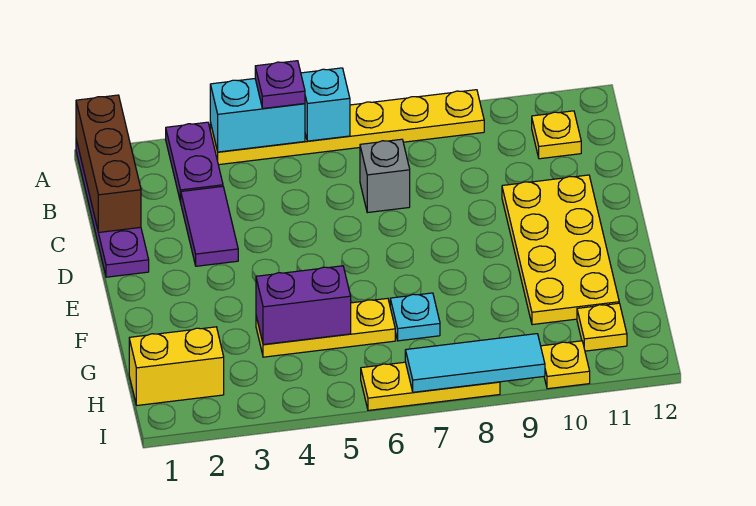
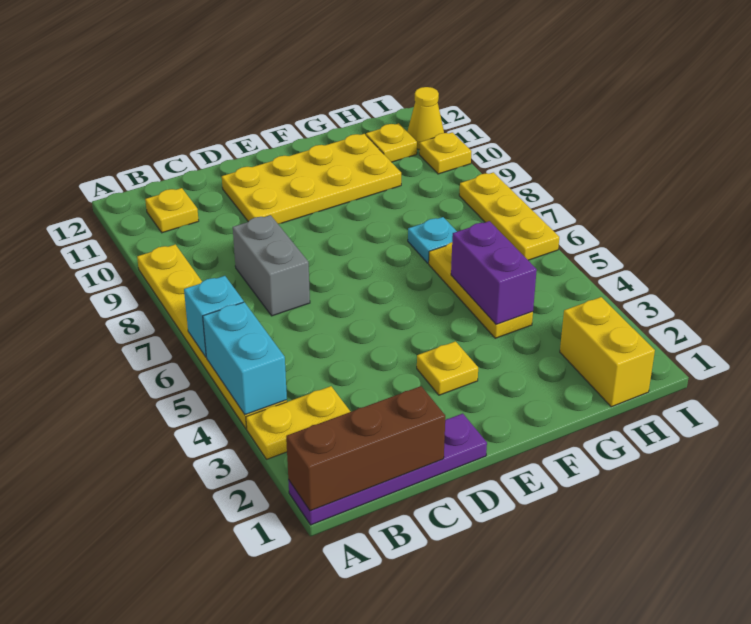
purple plate A3:B3 level 1 -> yellow plate A3:B3 level 1
purple plate A5 level 3 -> none
purple tile C3:D3 level 1 -> none
grey brick C7 level 1 -> grey brick C7:C8 level 1
none -> yellow plate E3 level 1
cyan tile I7:I9 level 2 -> none
none -> yellow cone I11 level 1

